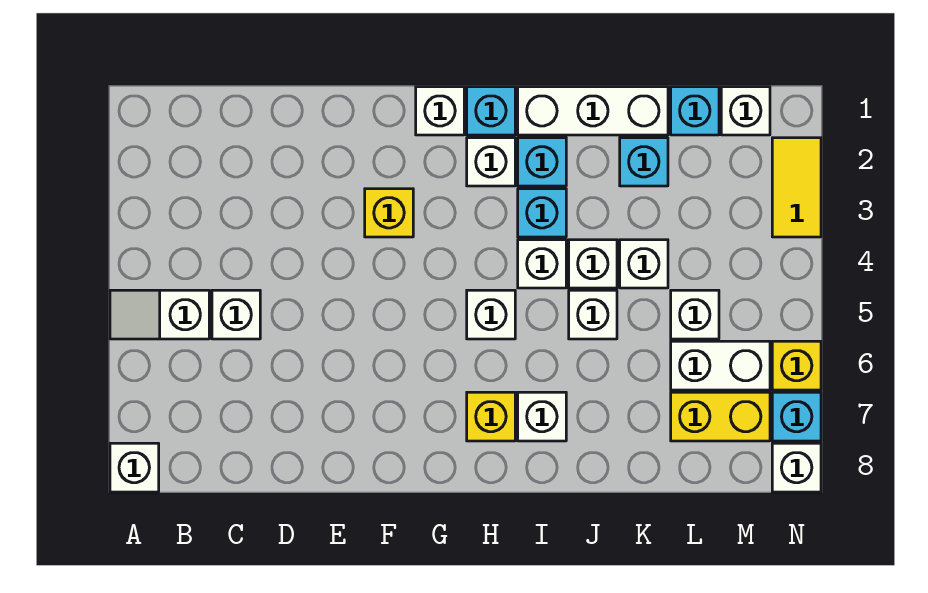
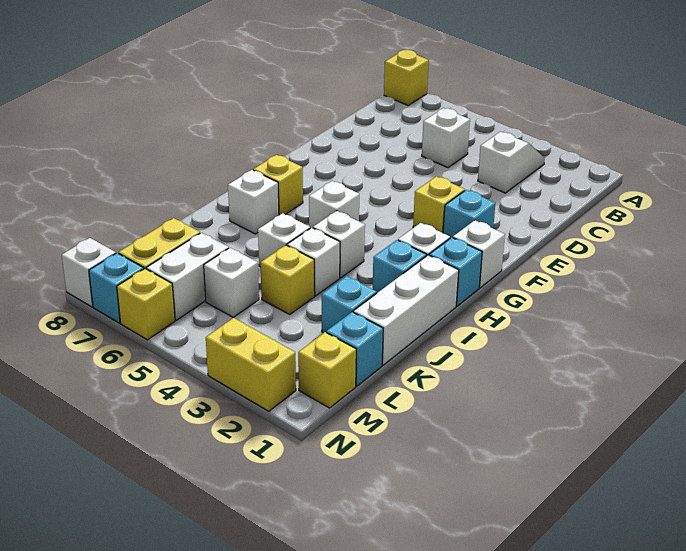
white slope A5:B5 level 1 top B -> white slope B3:C3 level 1 top C
white brick A8 level 1 -> yellow brick A8 level 1
cyan brick I3 level 1 -> cyan brick F2 level 1
white brick K4 level 1 -> yellow brick K4 level 1
white brick M1 level 1 -> yellow brick M1 level 1
yellow tile N2:N3 level 1 -> yellow brick N2:N3 level 1

